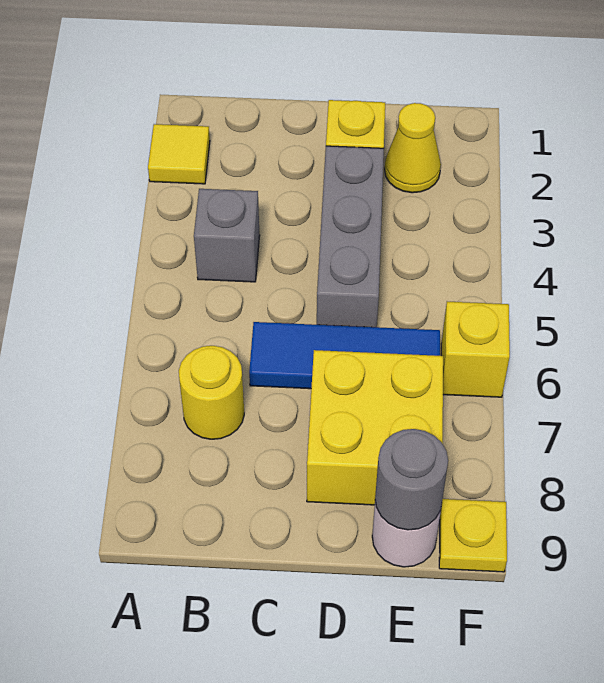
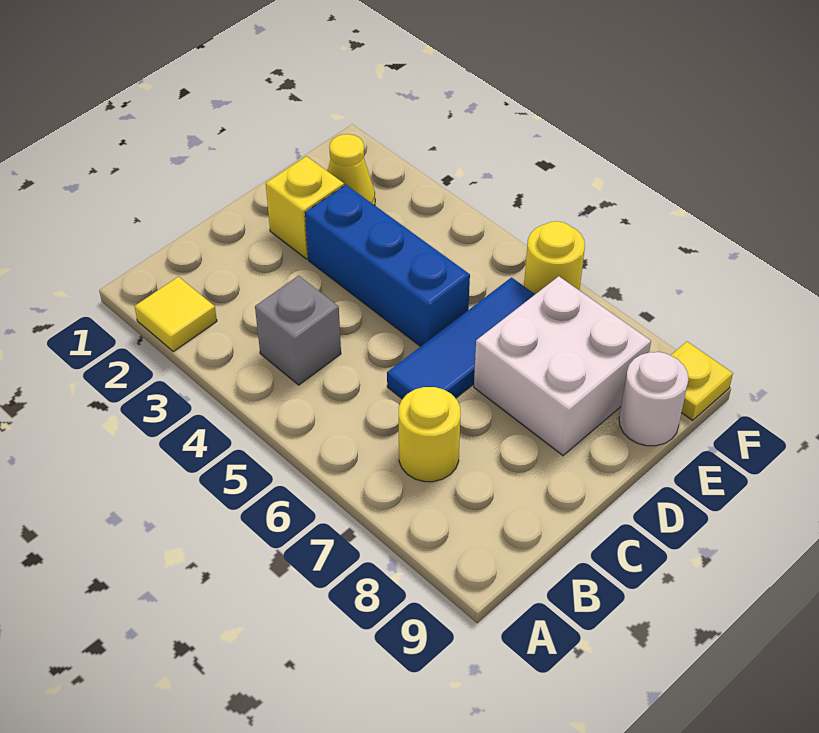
grey brick D3:D5 level 1 -> blue brick D3:D5 level 1
yellow brick D7:E8 level 1 -> white brick D7:E8 level 1
grey round brick E9 level 2 -> none
yellow brick F6 level 1 -> yellow round brick F6 level 1

